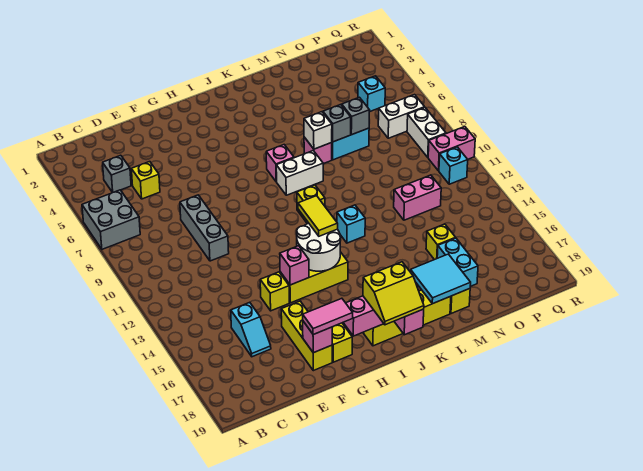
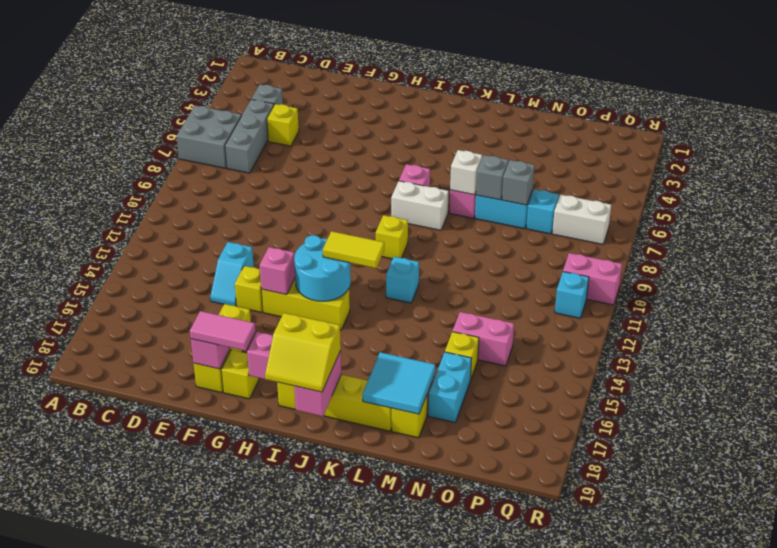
cyan slope D15:D16 level 1 top 15 -> cyan slope E13:E14 level 1 top 13
grey brick E8:E10 level 1 -> grey brick C5:C7 level 1
white round brick H13:I14 level 2 -> cyan round brick H13:I14 level 2
yellow tile I12:I13 level 3 -> yellow tile I13:J13 level 3
pink brick N12:O12 level 1 -> pink brick N14:O14 level 1
cyan brick P5 level 1 -> cyan brick O7 level 1
white brick Q8:Q9 level 1 -> none

